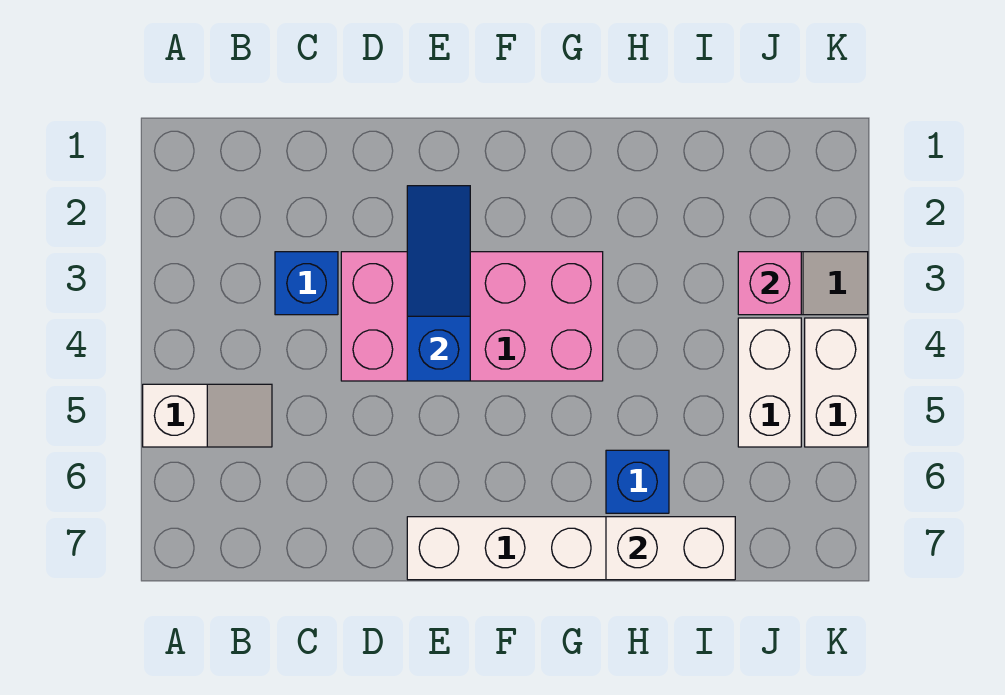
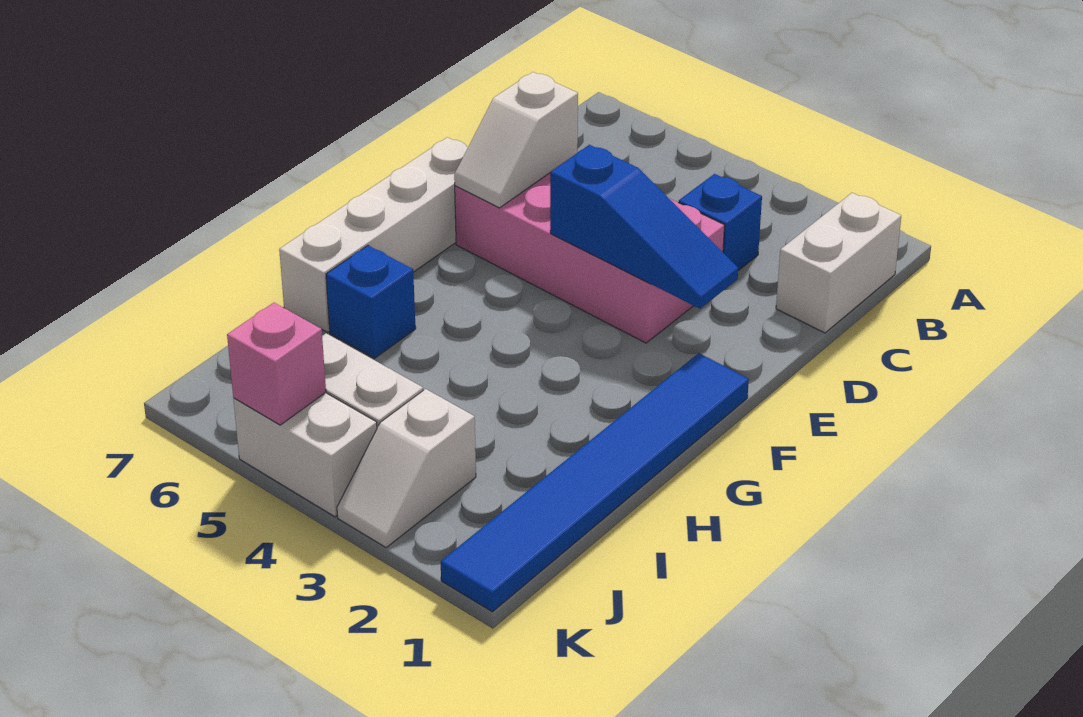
white slope A5:B5 level 1 top A -> white slope D6:E6 level 2 top D
pink brick D3:G4 level 1 -> pink brick D3:E6 level 1
none -> blue tile F1:K1 level 1
white brick H7:I7 level 2 -> white brick B1:C1 level 1
pink brick J3 level 2 -> pink brick K5 level 2

